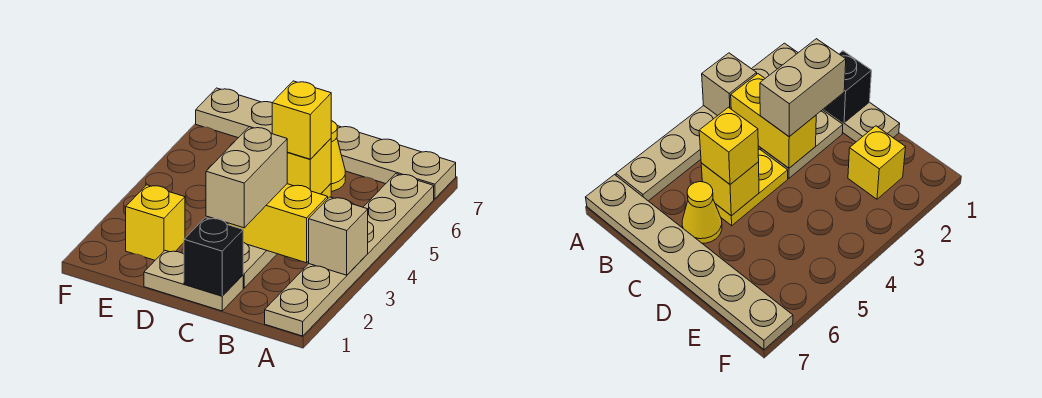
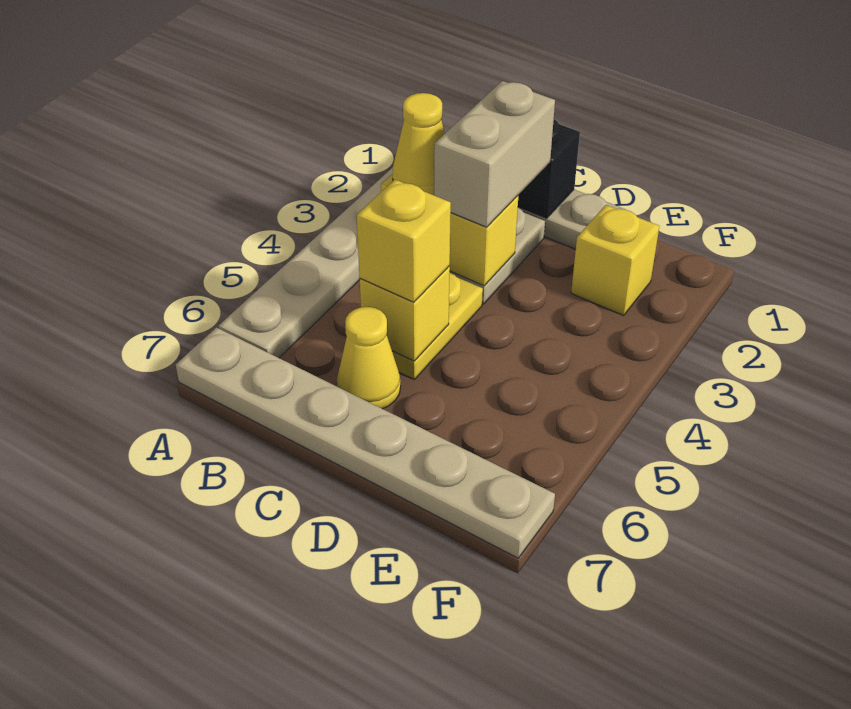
tan brick A3 level 2 -> none
none -> yellow cone B3 level 3

